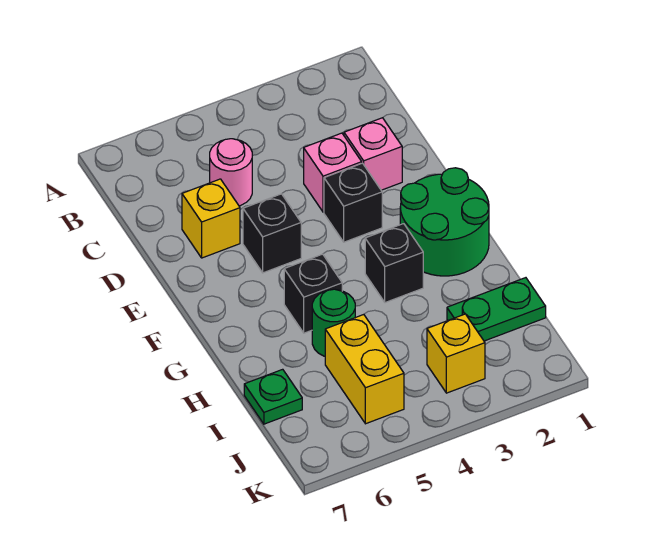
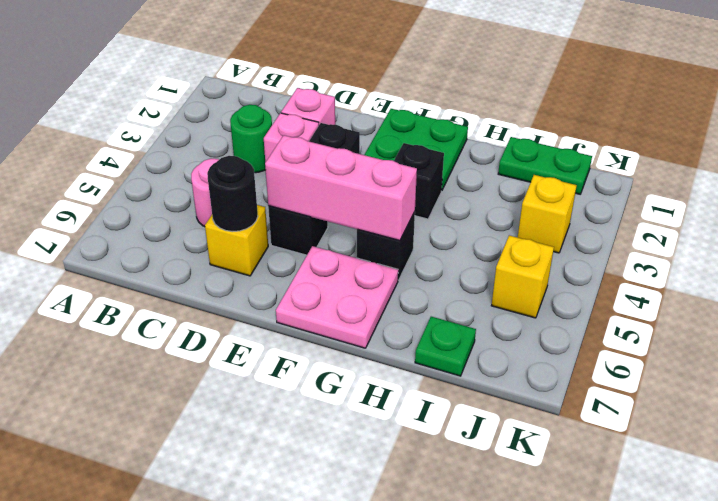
none -> black round brick D6 level 2
none -> pink brick E5:G5 level 2
green round brick F1:G2 level 1 -> green plate F1:G2 level 1
none -> pink plate F6:G7 level 1
green round brick H5 level 1 -> green round brick C3 level 1
green plate I1:I2 level 1 -> green plate I1:J1 level 1
yellow brick I5:J5 level 1 -> yellow brick J5 level 1

